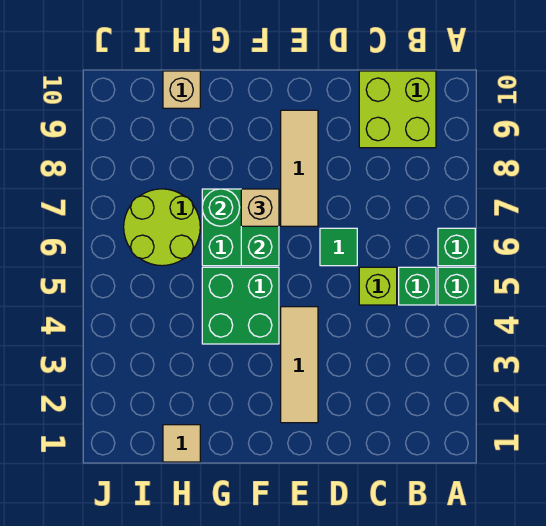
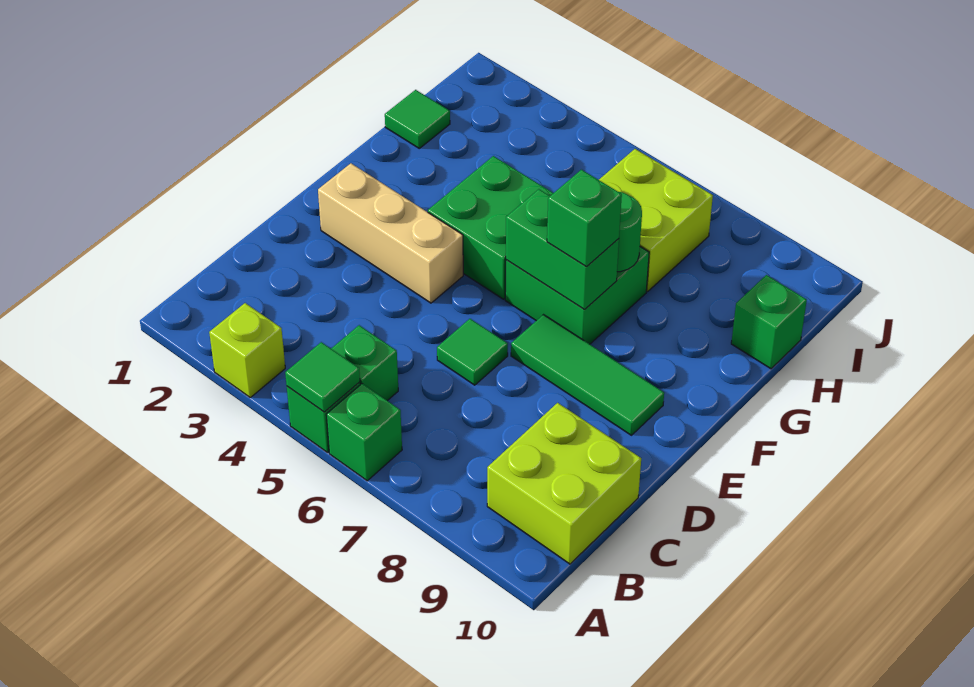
none -> green tile A5 level 2
lime brick C5 level 1 -> lime brick A3 level 1
tan tile E2:E4 level 1 -> tan brick E2:E4 level 1
tan tile E7:E9 level 1 -> green tile E7:E9 level 1
tan brick F7 level 3 -> green brick F7 level 3
tan tile H1 level 1 -> green tile H1 level 1
lime round brick H6:I7 level 1 -> lime brick H6:I7 level 1
tan brick H10 level 1 -> green brick H10 level 1

